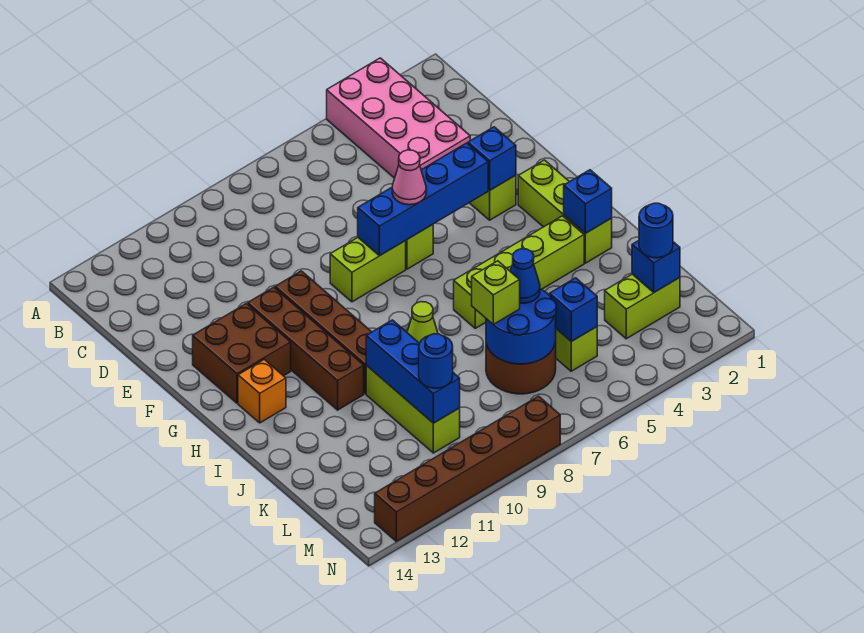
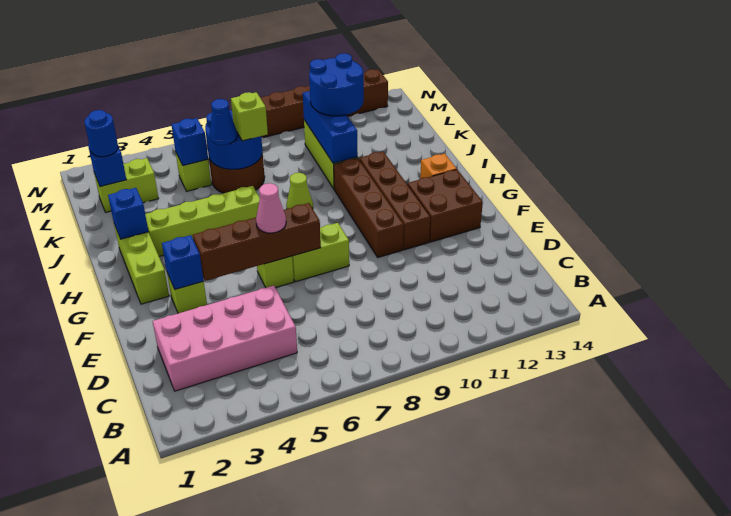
pink brick A3:D4 level 1 -> pink brick C2:D5 level 1
blue brick F4:F7 level 2 -> brown brick F4:F7 level 2
blue round brick L10 level 3 -> blue round brick K10:L11 level 3

